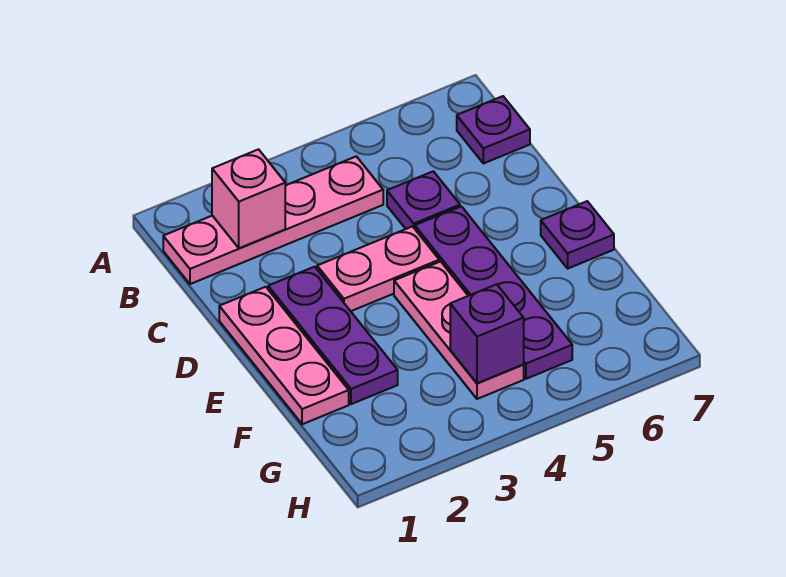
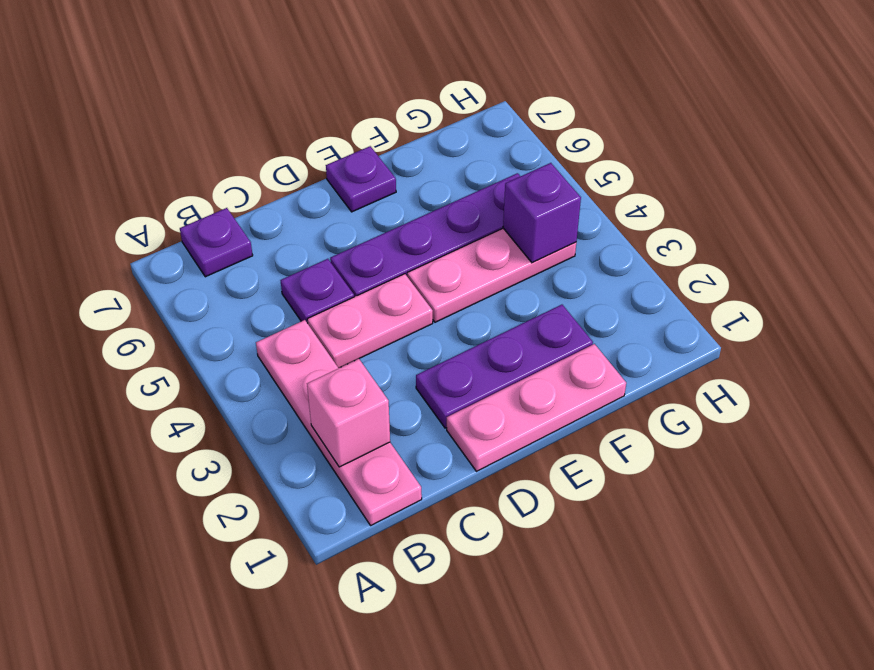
pink plate D3:D4 level 1 -> pink plate C4:D4 level 1

